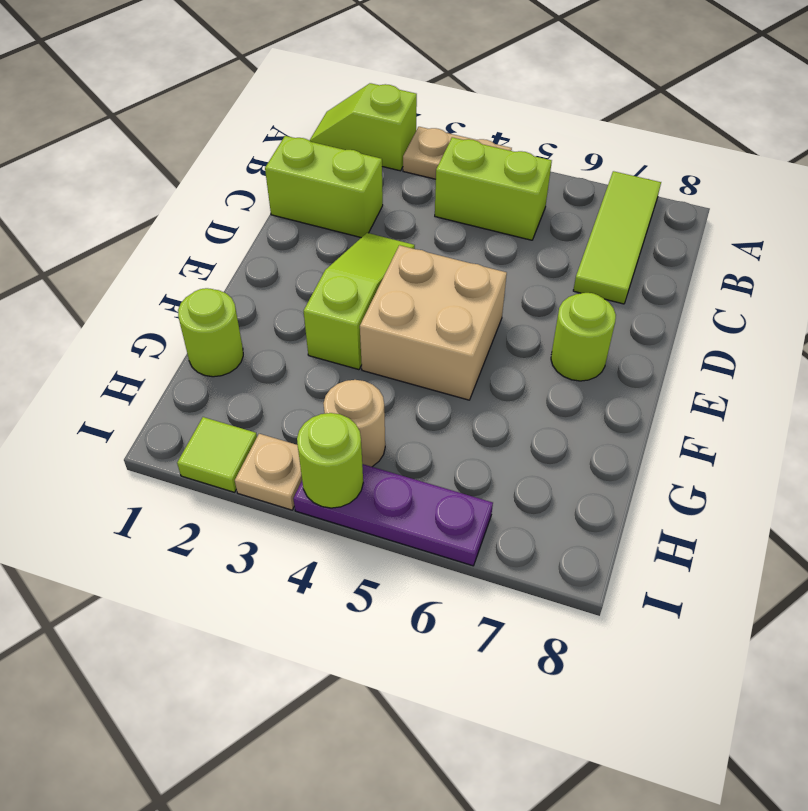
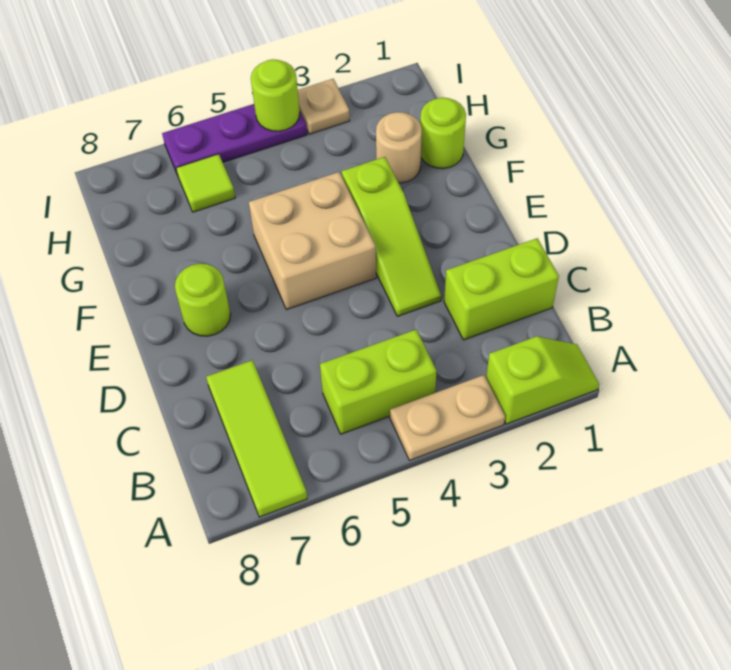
tan round brick H4 level 1 -> tan round brick G2 level 1
lime tile I2 level 1 -> lime tile H6 level 1

